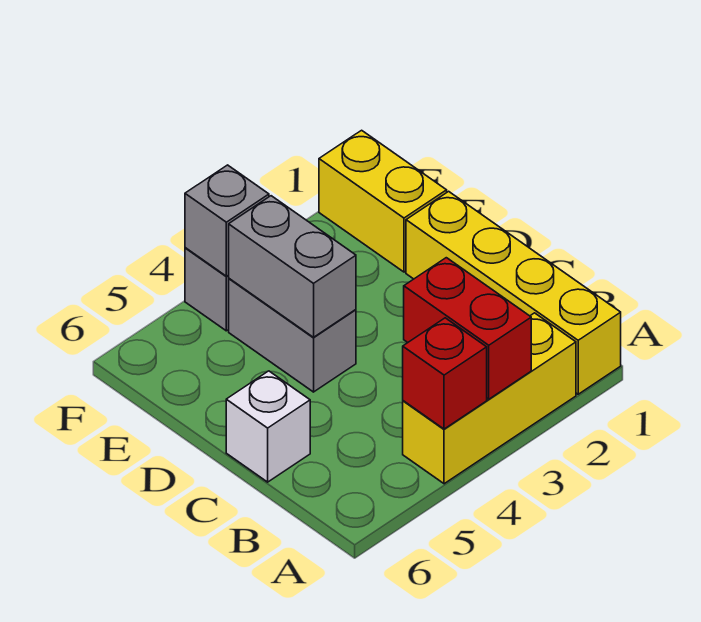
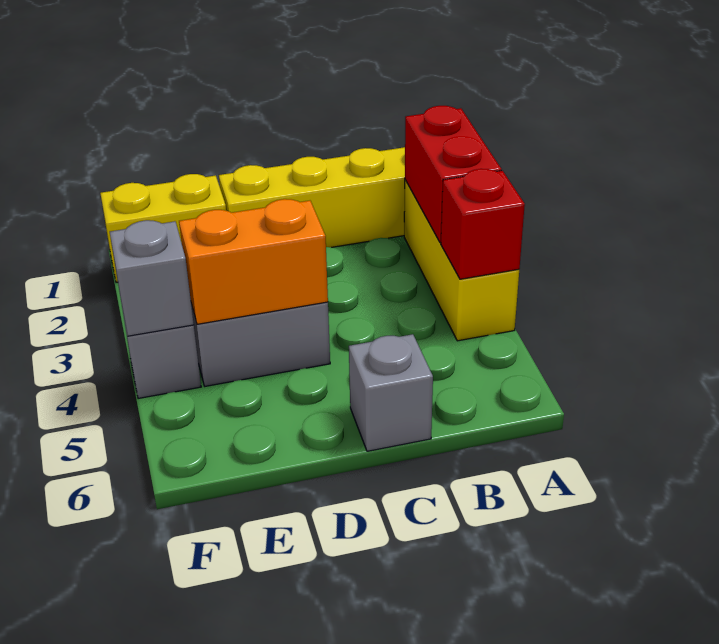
red brick A3:B3 level 2 -> red brick A2:A3 level 2
white brick C6 level 1 -> grey brick C6 level 1
grey brick D4:E4 level 2 -> orange brick D4:E4 level 2

